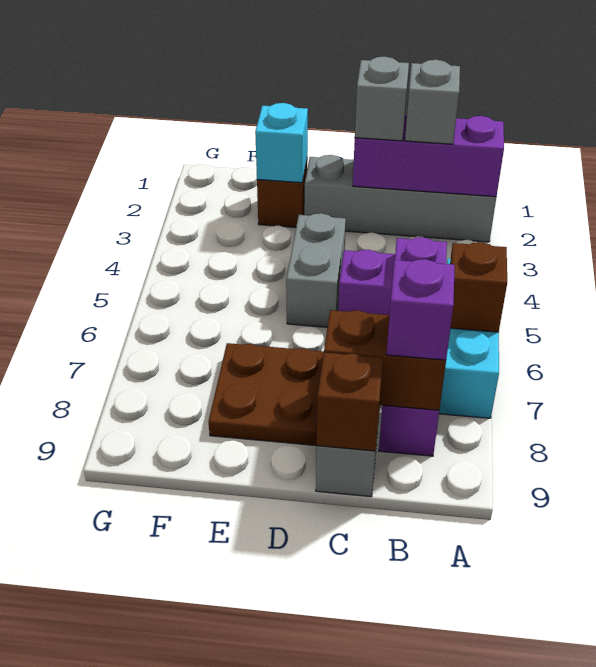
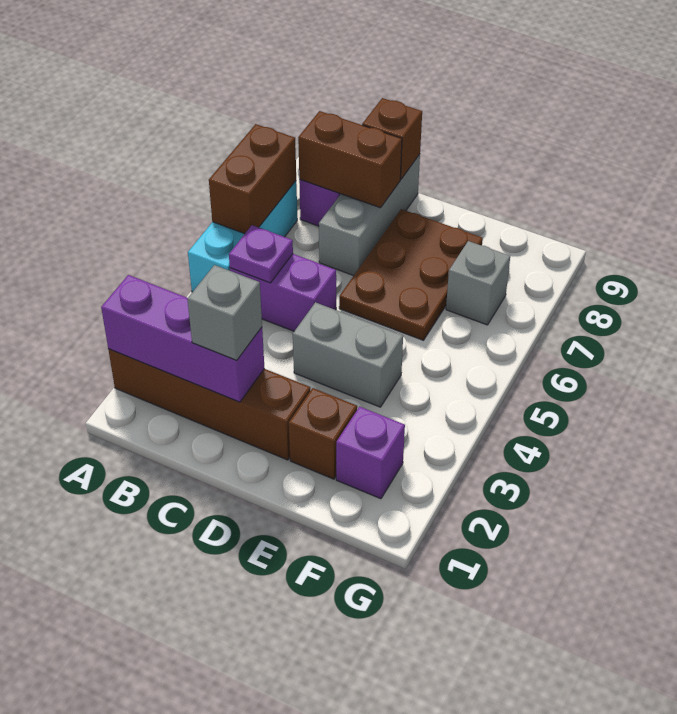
grey brick A2:D2 level 1 -> brown brick A2:D2 level 1
brown brick A6 level 2 -> brown brick A6:A7 level 2
grey brick B2 level 3 -> grey brick F7 level 1
purple brick B8 level 3 -> purple brick F2 level 1
grey brick D4:D5 level 1 -> grey brick D4:E4 level 1
brown plate D7:E8 level 1 -> brown plate D6:E8 level 1
cyan brick E2 level 2 -> none

